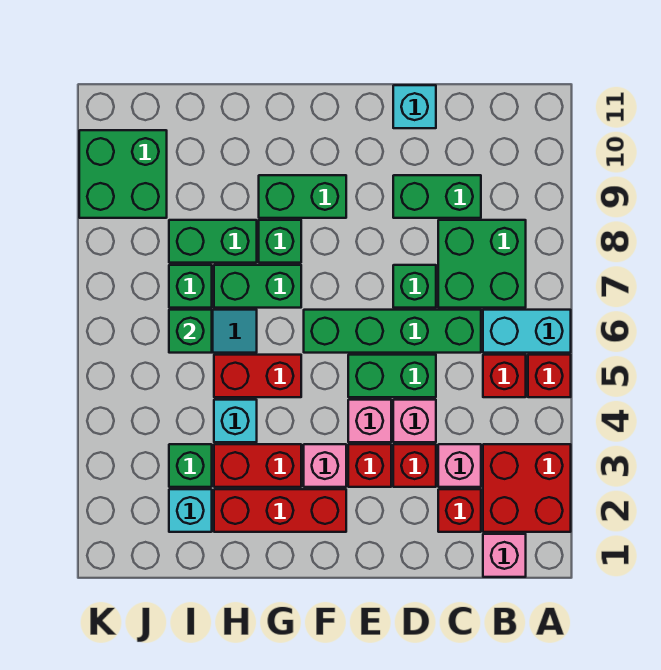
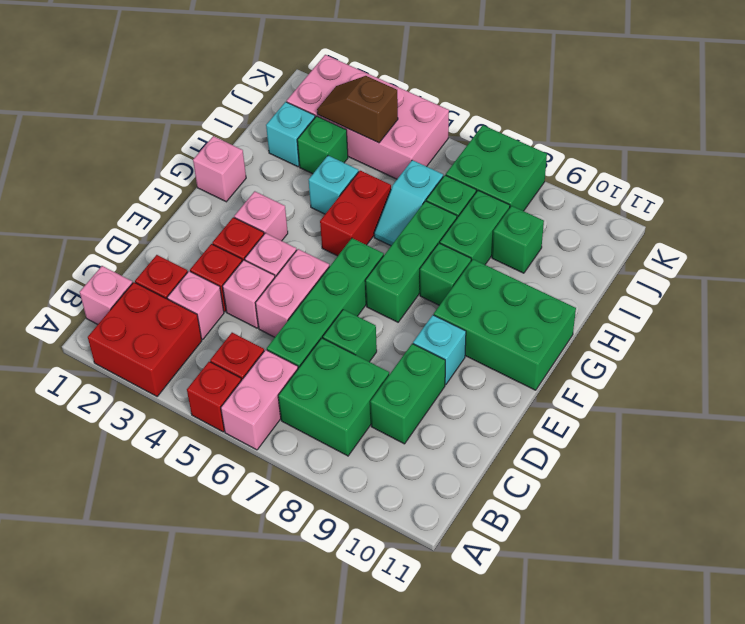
cyan brick A6:B6 level 1 -> pink brick A6:B6 level 1
green brick D5:E5 level 1 -> pink brick D5:E5 level 1
cyan brick D11 level 1 -> cyan brick E9 level 1
red brick F2:H2 level 1 -> none
green brick F9:G9 level 1 -> green brick F9:G11 level 1
none -> pink brick G1 level 1
red brick G3:H3 level 1 -> none
green brick G7:H7 level 1 -> green brick F7:H7 level 1
green brick I6 level 2 -> green brick I9 level 1
none -> pink brick J2:K5 level 1
none -> brown slope J3:J4 level 2 top 4
green brick J9:K10 level 1 -> green brick J7:K8 level 1

